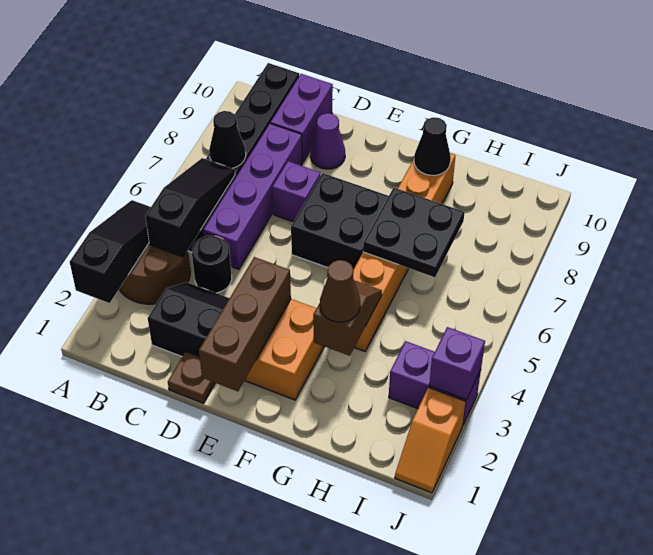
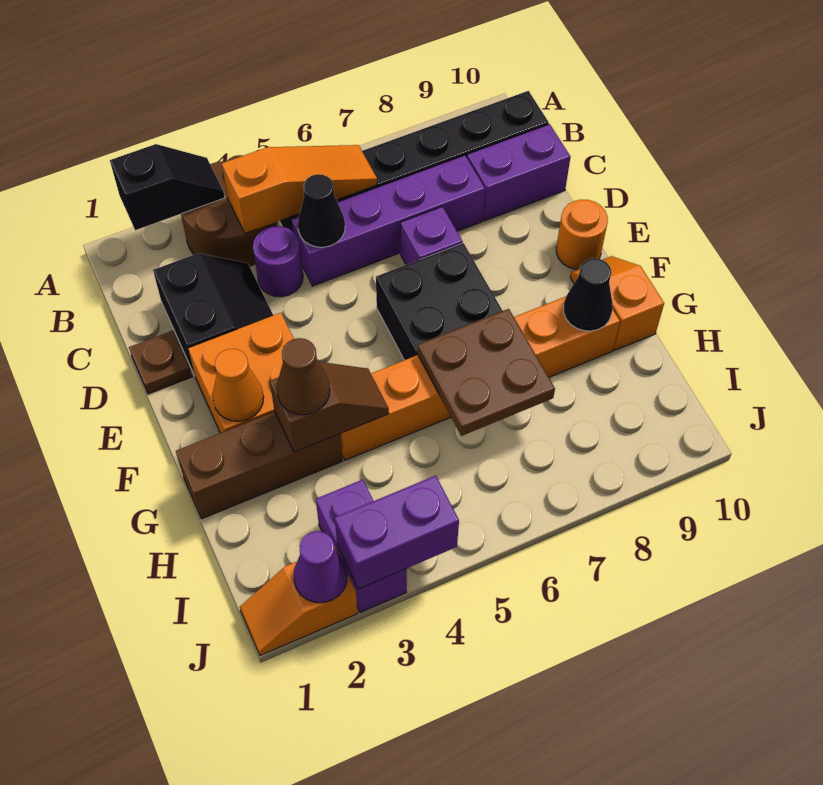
black slope A2:A4 level 2 top 2 -> black slope A2:A3 level 2 top 2
black slope B4:B6 level 2 top 4 -> orange slope B4:B6 level 2 top 4
black cone B7 level 2 -> black cone C5 level 2
black round brick C4 level 1 -> purple round brick C4 level 1
purple cone D9 level 1 -> purple cone J2 level 2
brown brick E1:E3 level 2 -> brown brick G1:G3 level 1
none -> orange round brick E10 level 1
none -> orange cone F2 level 2
none -> orange slope F10:G10 level 1 top G
black plate G6:H7 level 2 -> brown plate G6:H7 level 2
purple brick J3 level 2 -> purple brick J3:J4 level 2

